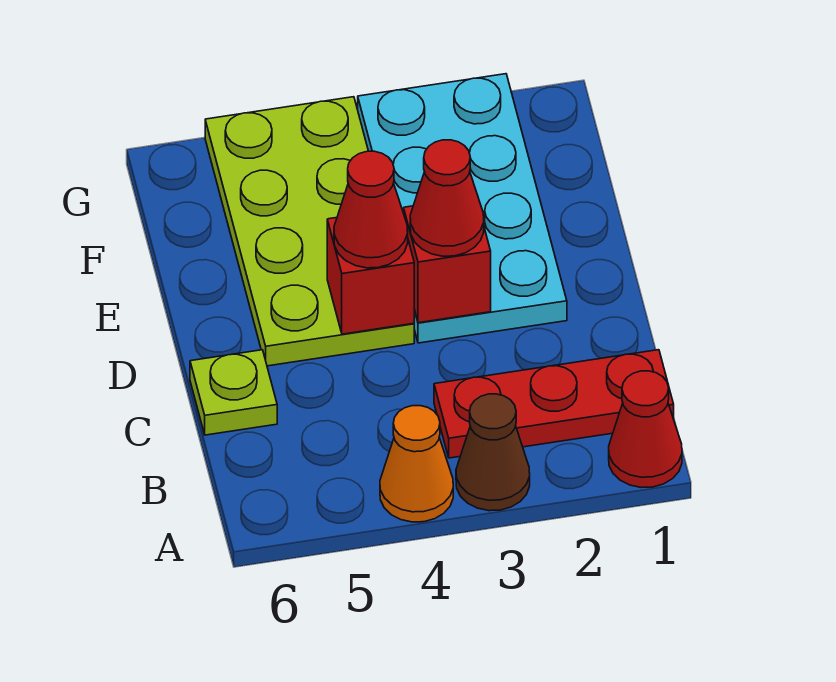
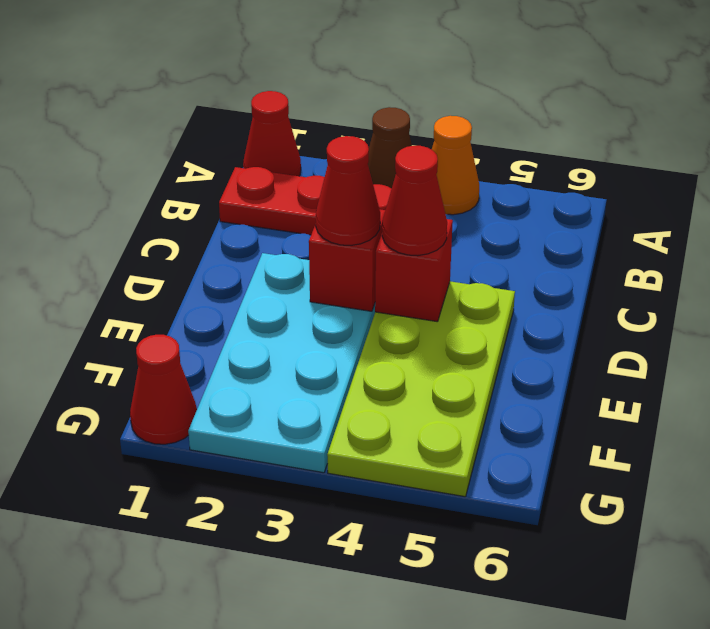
lime plate C6 level 1 -> none
none -> red cone G1 level 1

